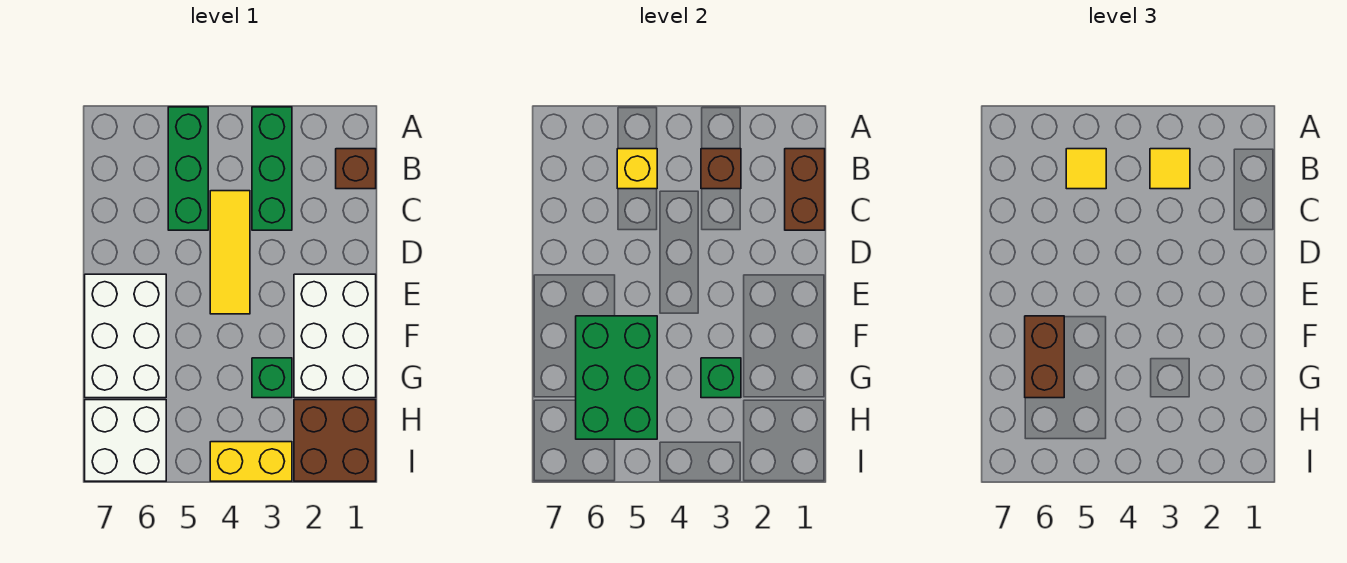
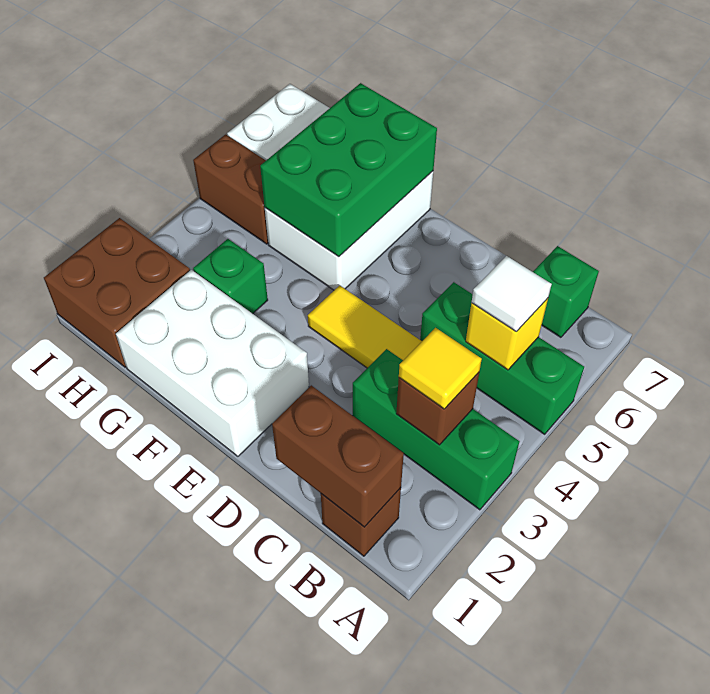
yellow tile B5 level 3 -> white tile B5 level 3
white brick E6:G7 level 1 -> white brick F5:G7 level 1
green brick F5:H6 level 2 -> green brick F5:G7 level 2
brown brick F6:G6 level 3 -> brown brick H5:I5 level 1
green brick G3 level 2 -> green brick B7 level 1
yellow brick I3:I4 level 1 -> none

